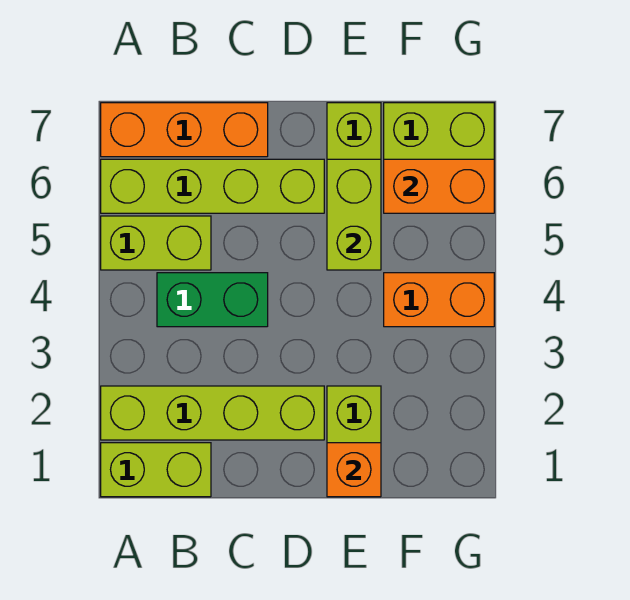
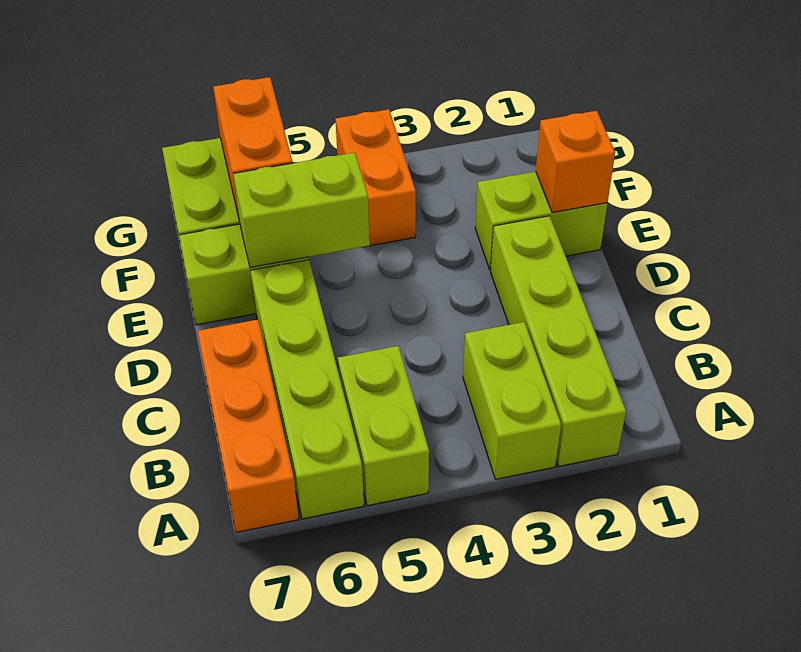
lime brick A1:B1 level 1 -> lime brick A3:B3 level 1
green brick B4:C4 level 1 -> none

